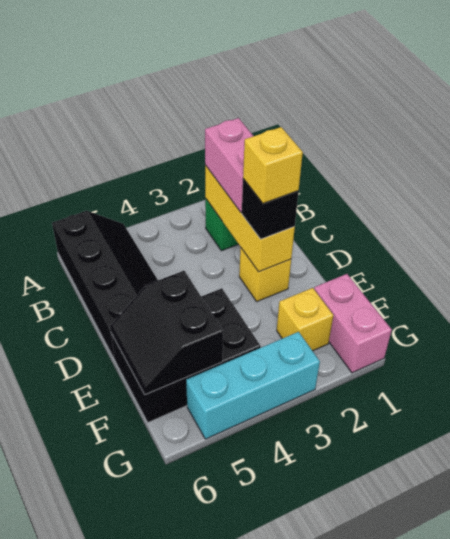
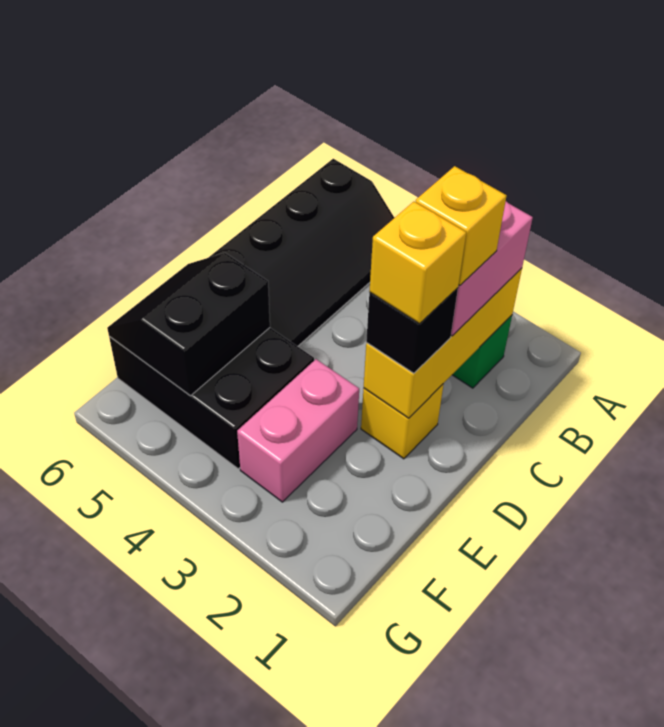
pink brick F1:G1 level 1 -> pink brick E3:F3 level 1
yellow brick F2 level 1 -> yellow brick C2 level 4
cyan brick G3:G5 level 1 -> none

